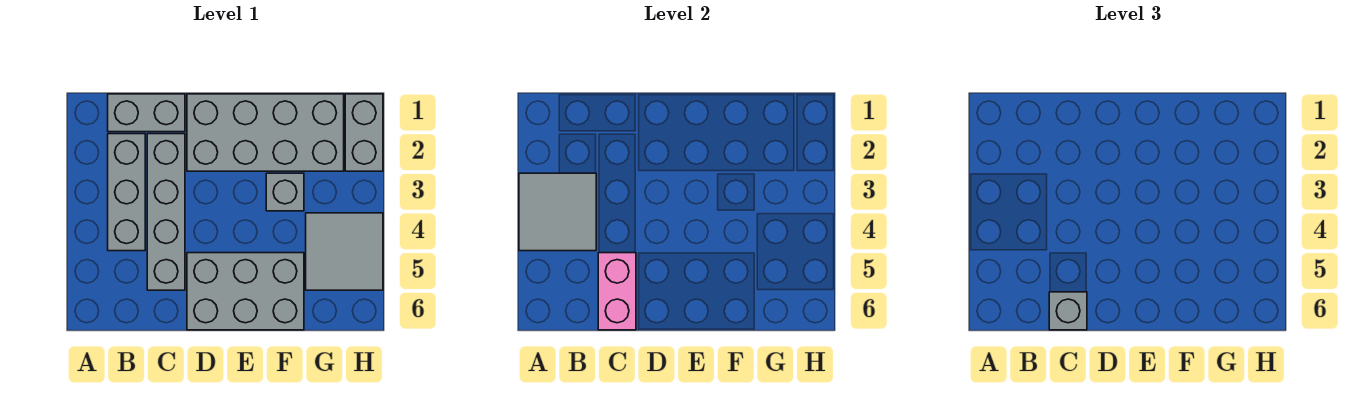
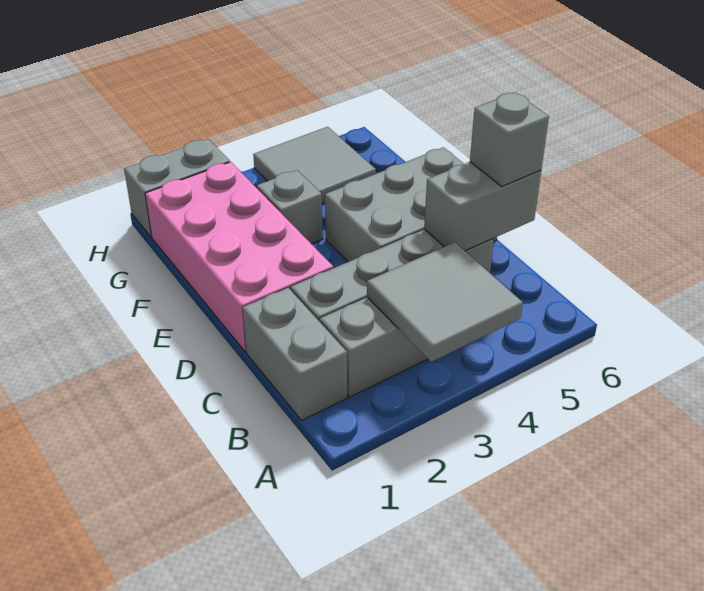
pink brick C5:C6 level 2 -> grey brick C5:C6 level 2
grey brick D1:G2 level 1 -> pink brick D1:G2 level 1
grey brick D5:F6 level 1 -> grey brick D4:E6 level 1

